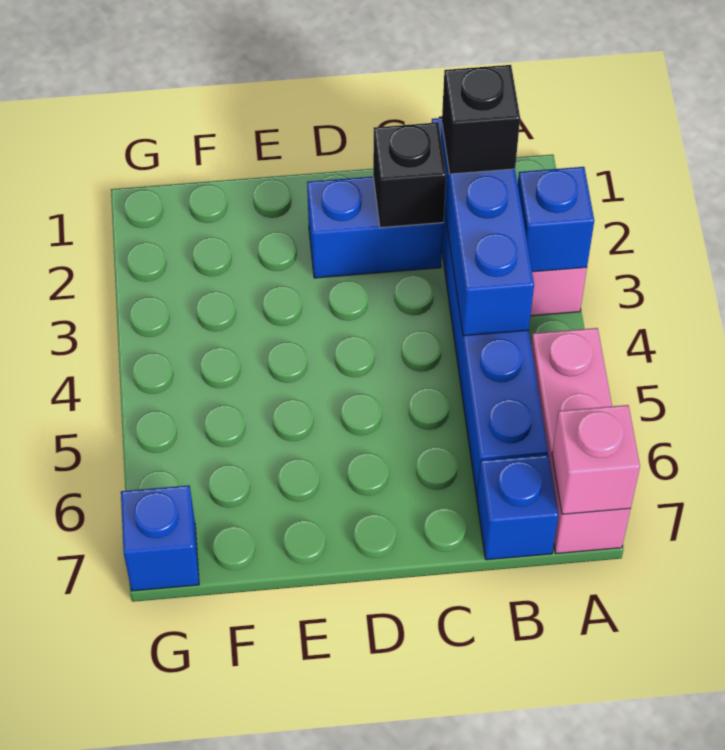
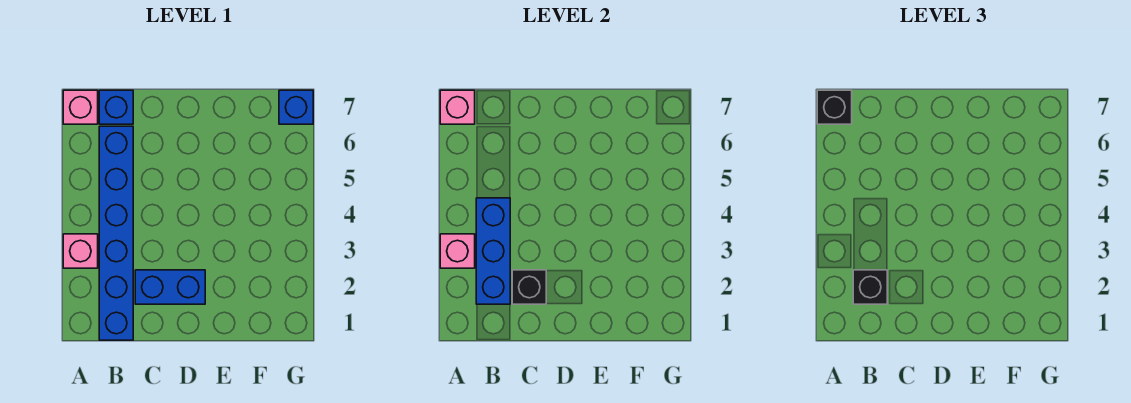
blue brick A3 level 2 -> pink brick A3 level 2
pink brick A5:A7 level 1 -> pink brick A7 level 1
none -> black brick A7 level 3

